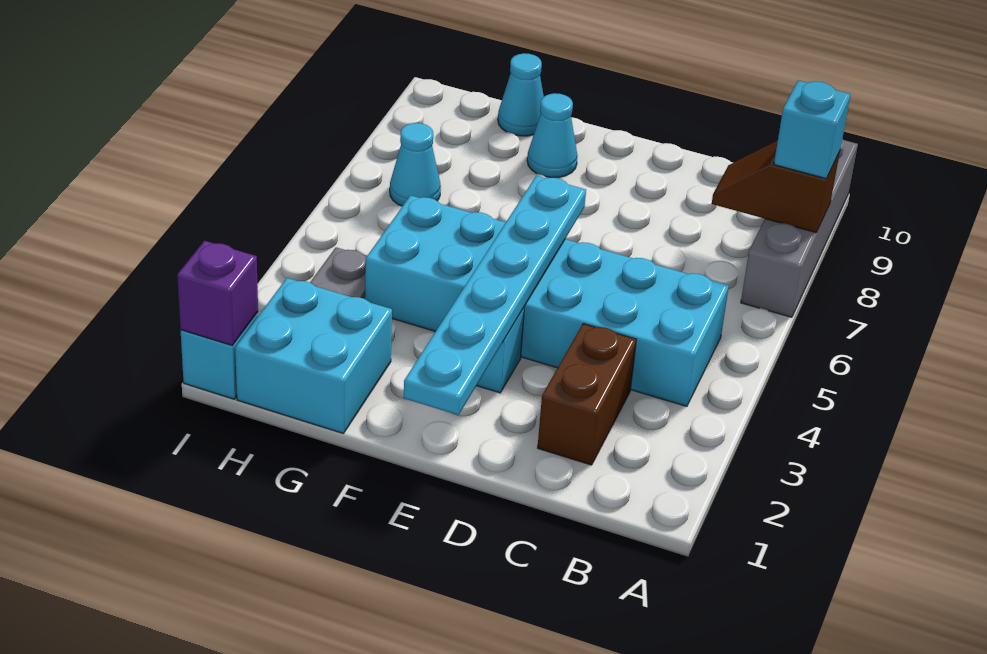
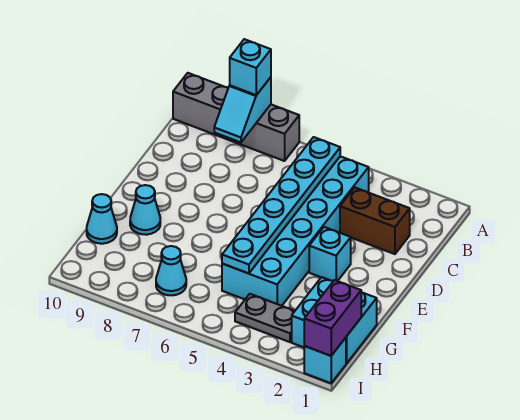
brown slope A8:B8 level 2 top A -> cyan slope A8:B8 level 2 top A
cyan plate E1:E6 level 2 -> cyan plate B5:G5 level 2
purple brick I1 level 2 -> purple brick H1:I1 level 2

